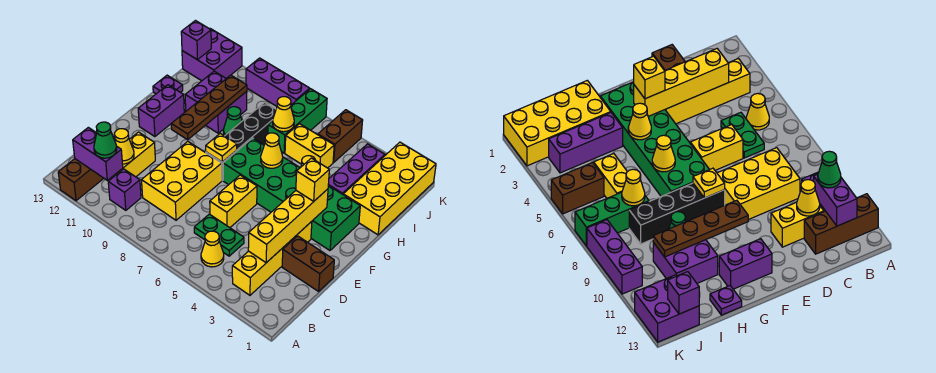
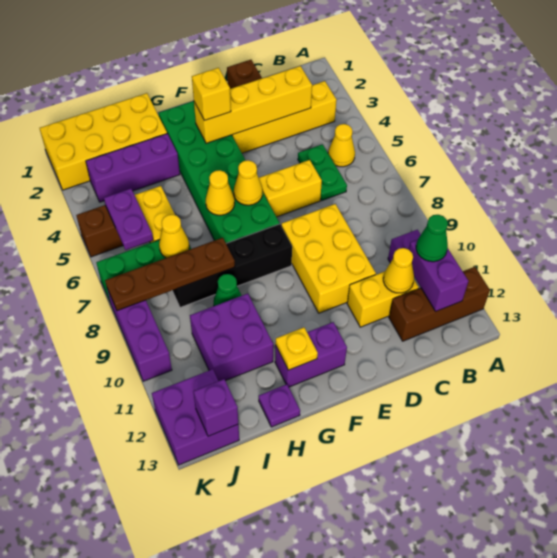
yellow brick C8:E9 level 1 -> yellow brick D8:E10 level 1
yellow plate F8 level 2 -> yellow plate G12 level 2
brown plate F10:I10 level 2 -> brown plate H8:K8 level 2
yellow cone G4 level 2 -> yellow cone F6 level 2
none -> purple plate J5:J6 level 2

